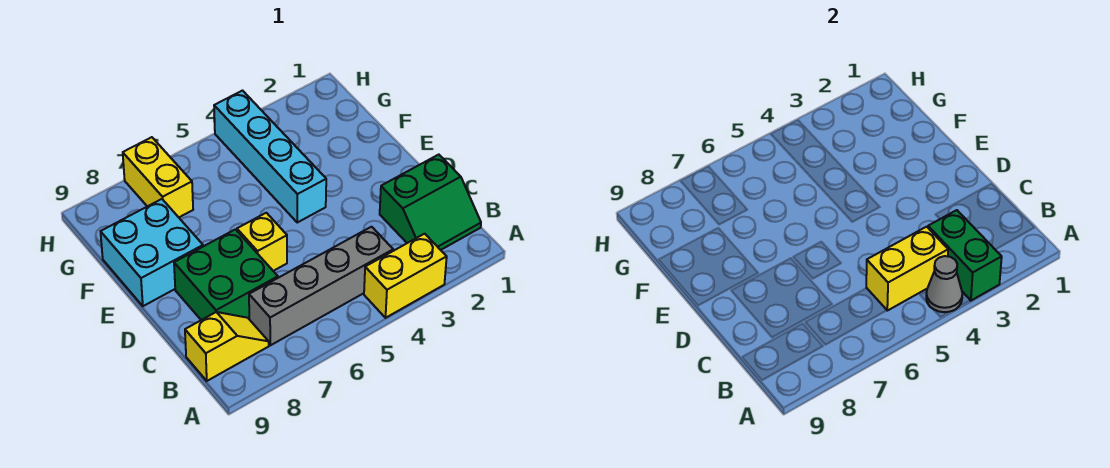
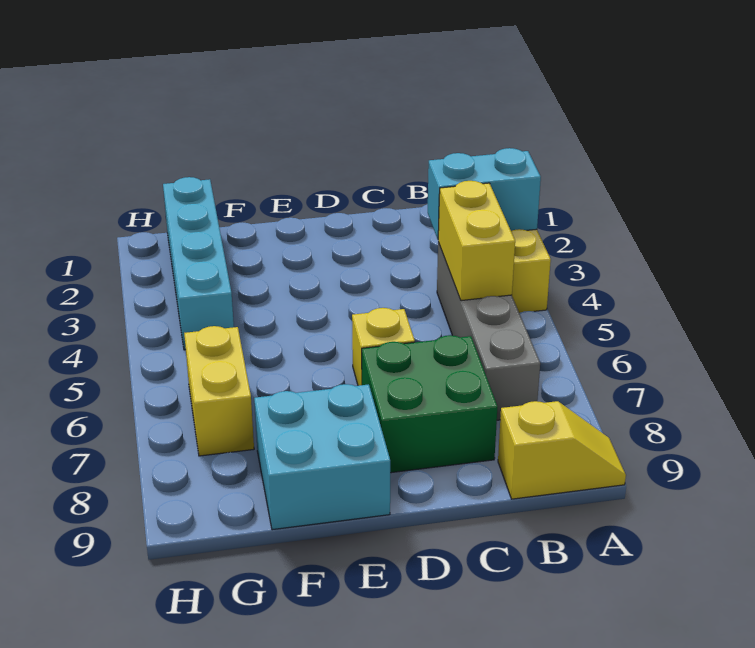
green brick A3:B3 level 2 -> cyan brick A3:B3 level 2
grey cone A4 level 2 -> none
green slope B1:C2 level 1 top C -> none
yellow slope B8:B9 level 1 top 9 -> yellow slope A9:B9 level 1 top B
cyan brick E4:H4 level 1 -> cyan brick G1:G4 level 1
yellow brick G7:H7 level 1 -> yellow brick G6:G7 level 1

